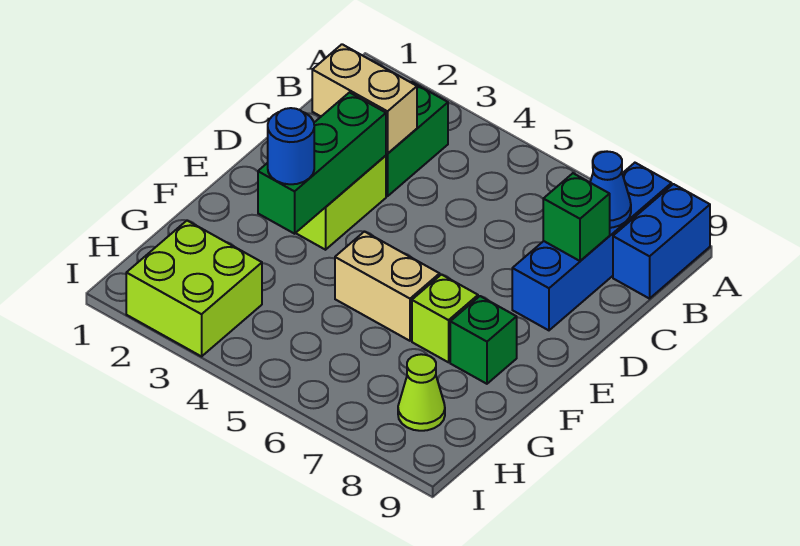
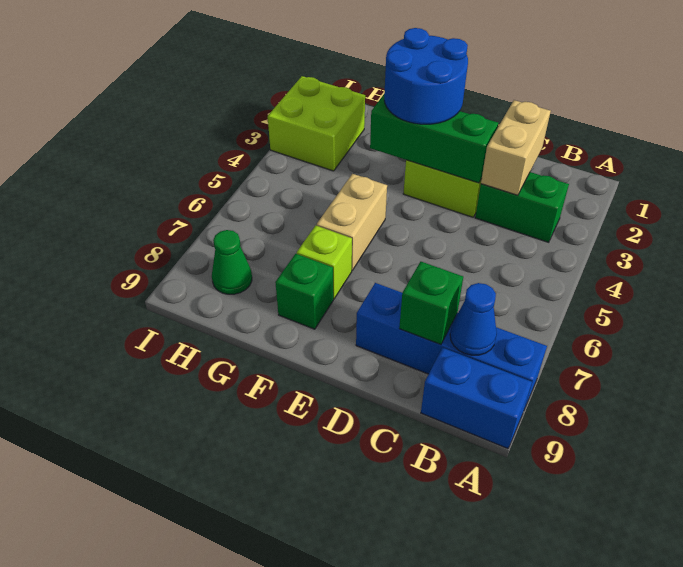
blue round brick F3 level 3 -> blue round brick E2:F3 level 3
lime cone H8 level 1 -> green cone H8 level 1

